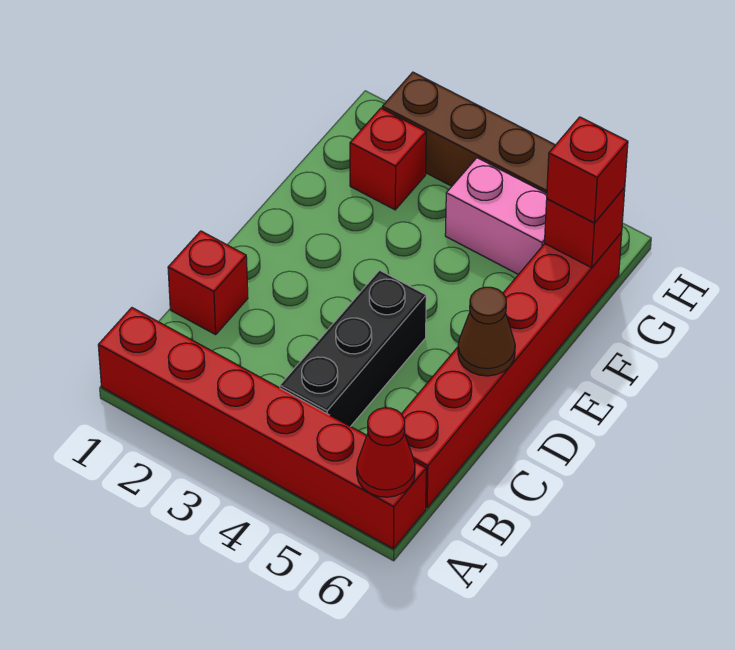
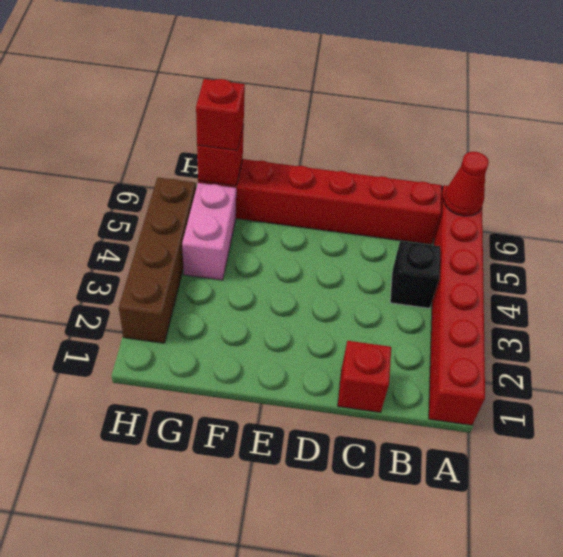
black brick B4:D4 level 1 -> black brick B4 level 1
brown cone D6 level 2 -> none
red brick G2 level 1 -> none

